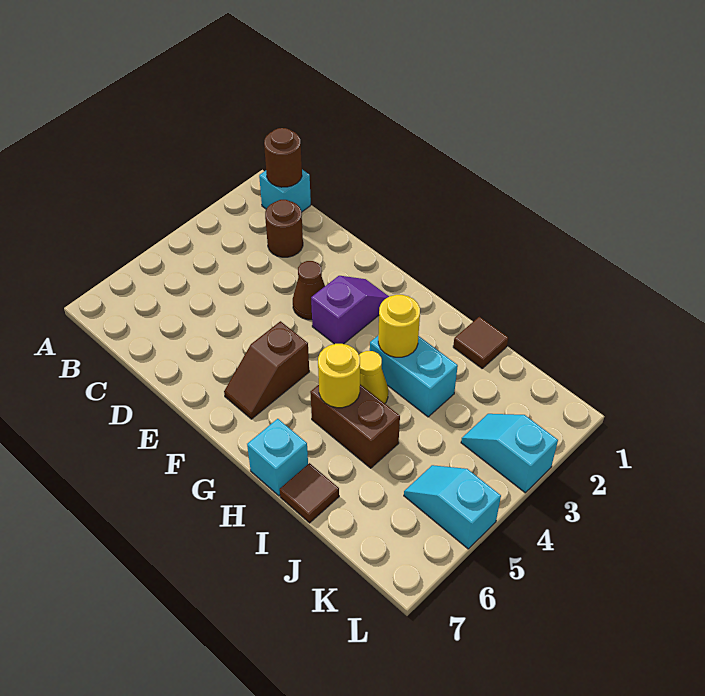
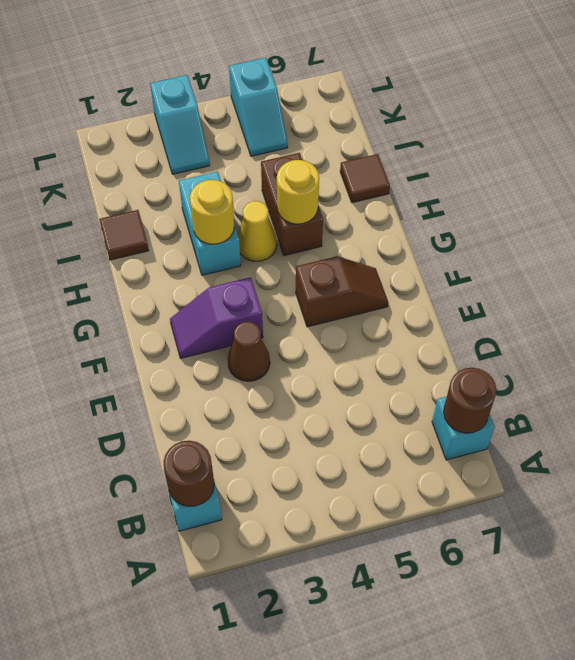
brown round brick C2 level 1 -> brown round brick B7 level 2
cyan brick H7 level 1 -> cyan brick B7 level 1

